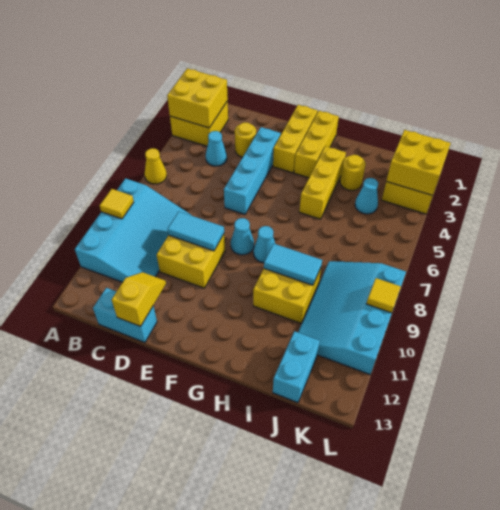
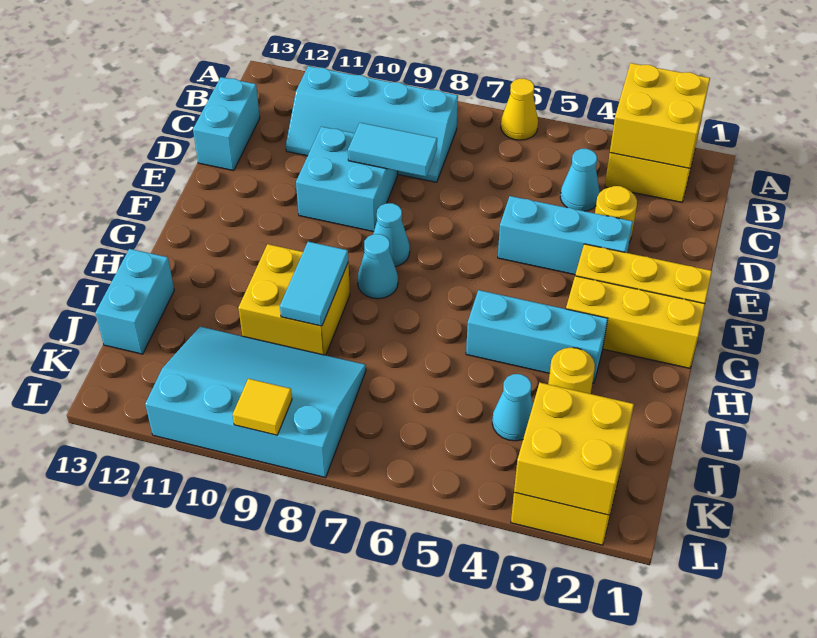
cyan slope A8:C11 level 1 top A -> cyan slope B8:C11 level 1 top B
yellow tile A9 level 2 -> none
yellow brick D9:E10 level 1 -> cyan brick D9:E10 level 1
cyan tile D9:E9 level 2 -> cyan tile D8:D9 level 2
yellow slope D12:D13 level 2 top 13 -> none
cyan brick E3:E6 level 1 -> cyan brick E3:E5 level 1
yellow brick H3:H5 level 1 -> cyan brick H3:H5 level 1
cyan brick J12:J13 level 1 -> cyan brick I13:J13 level 1

